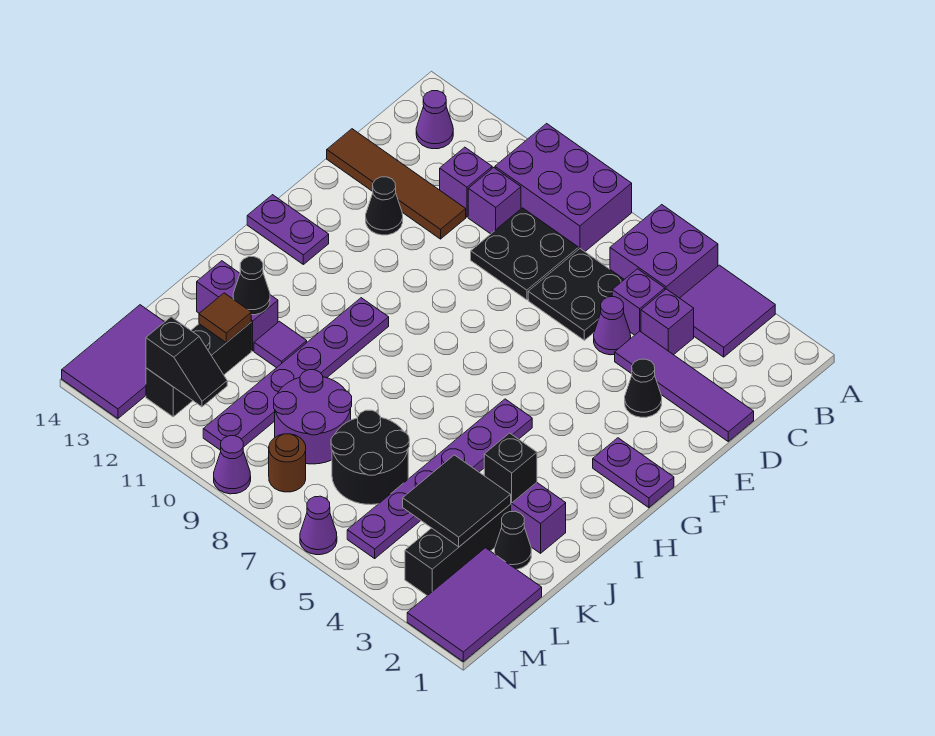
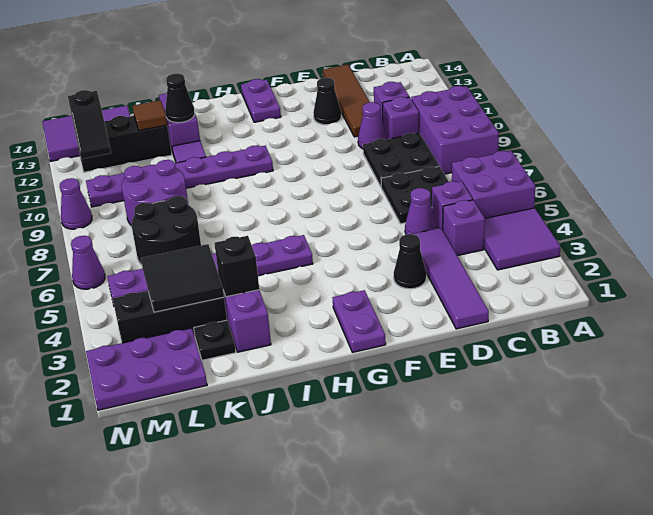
purple cone B13 level 1 -> purple cone D10 level 1
black cone K2 level 1 -> black plate K2 level 1
purple tile L1:N2 level 1 -> purple plate L1:N2 level 1
brown round brick M8 level 1 -> none

